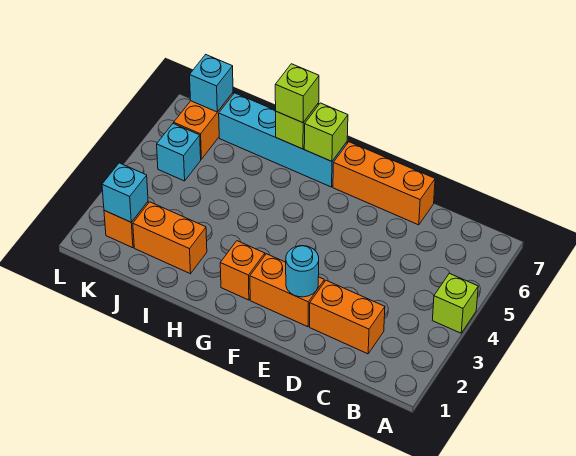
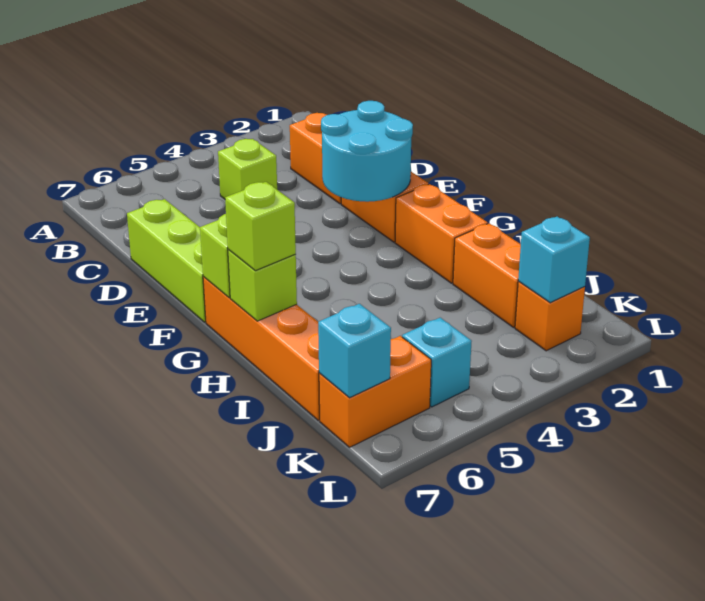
lime brick A4 level 1 -> lime brick C4 level 1
orange brick D7:F7 level 1 -> lime brick D7:F7 level 1
cyan round brick E2 level 2 -> cyan round brick E2:F3 level 2
orange brick G2 level 1 -> orange brick G2:H2 level 1
cyan brick G7:J7 level 1 -> orange brick G7:J7 level 1

